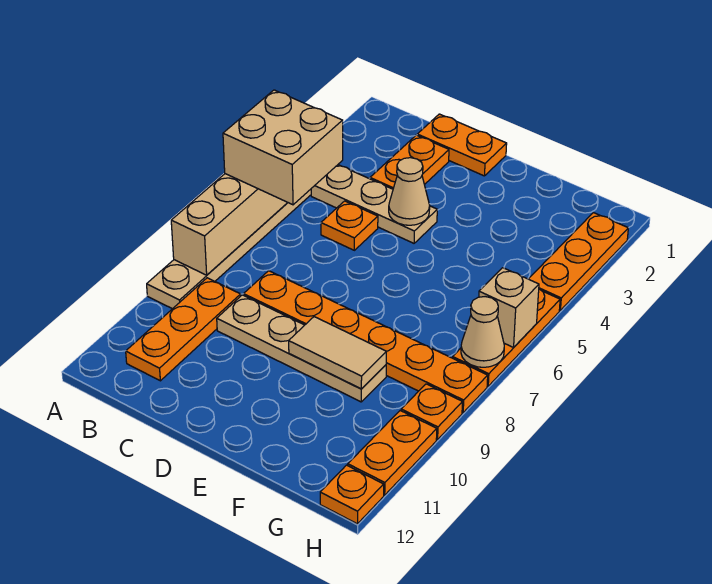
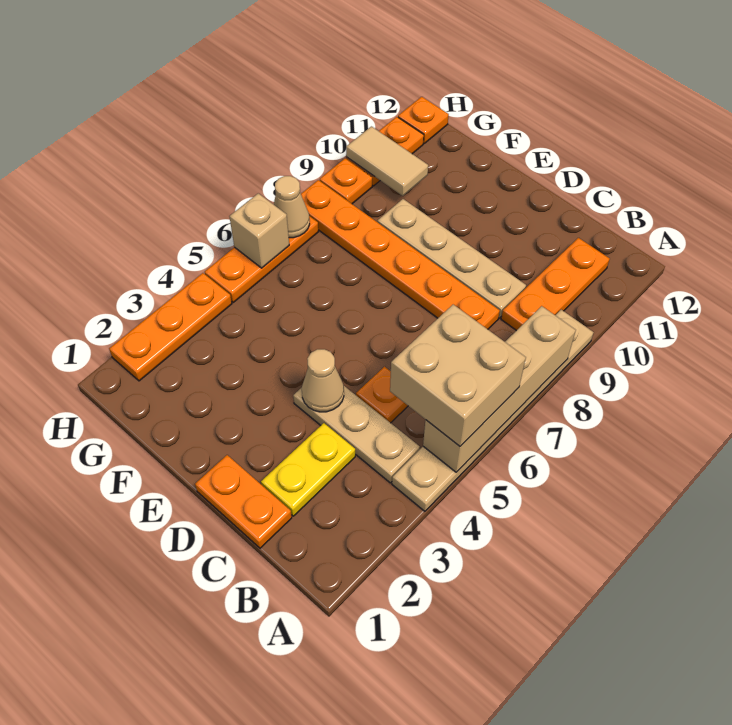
orange plate C2:C3 level 1 -> yellow plate C2:C3 level 1
tan tile E9:F9 level 2 -> tan tile G10:H10 level 2

